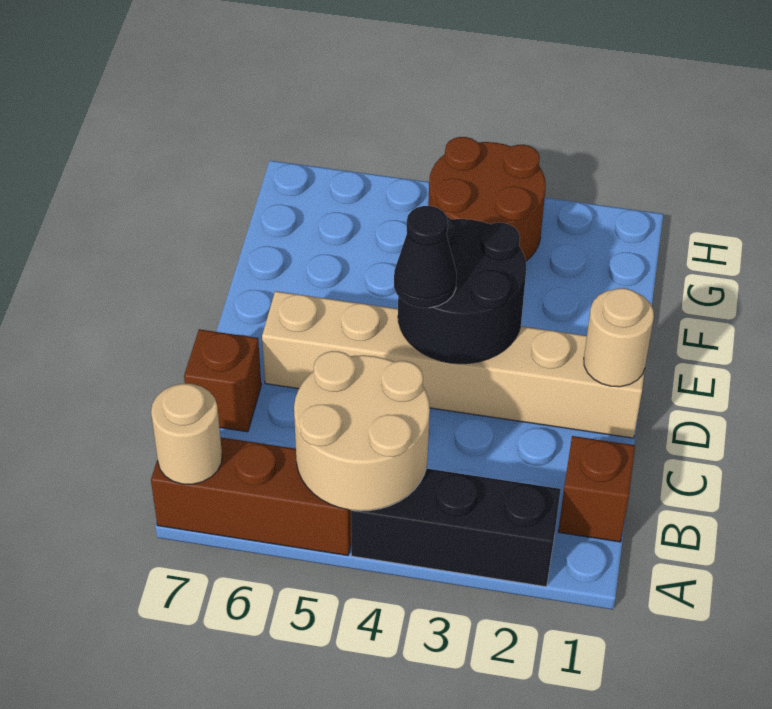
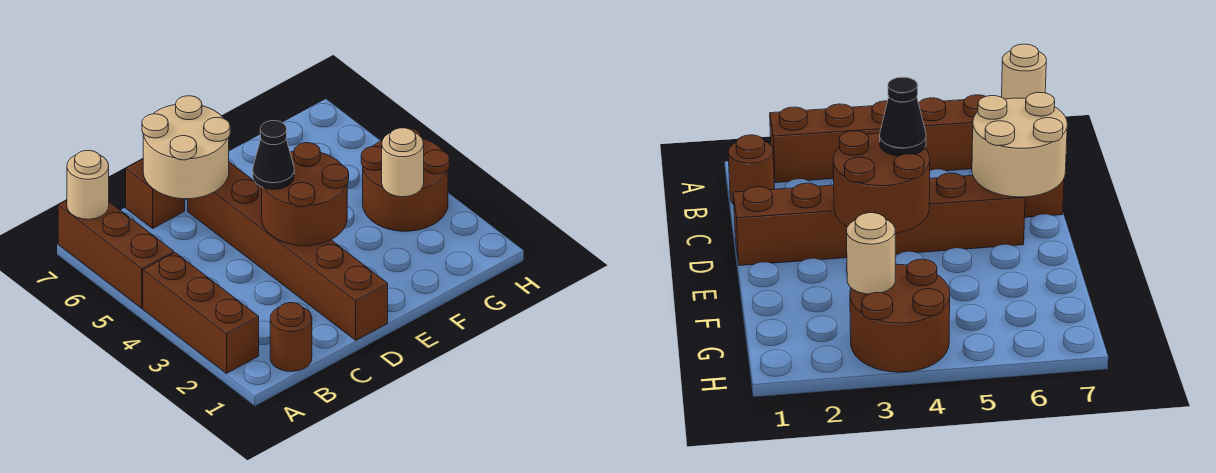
black brick A2:A4 level 1 -> brown brick A2:A4 level 1
tan round brick A4:B5 level 2 -> tan round brick C6:D7 level 2
brown brick B1 level 1 -> brown round brick B1 level 1
tan brick D1:D6 level 1 -> brown brick D1:D6 level 1
tan round brick D1 level 2 -> tan round brick G3 level 2
black round brick D3:E4 level 2 -> brown round brick D3:E4 level 2

